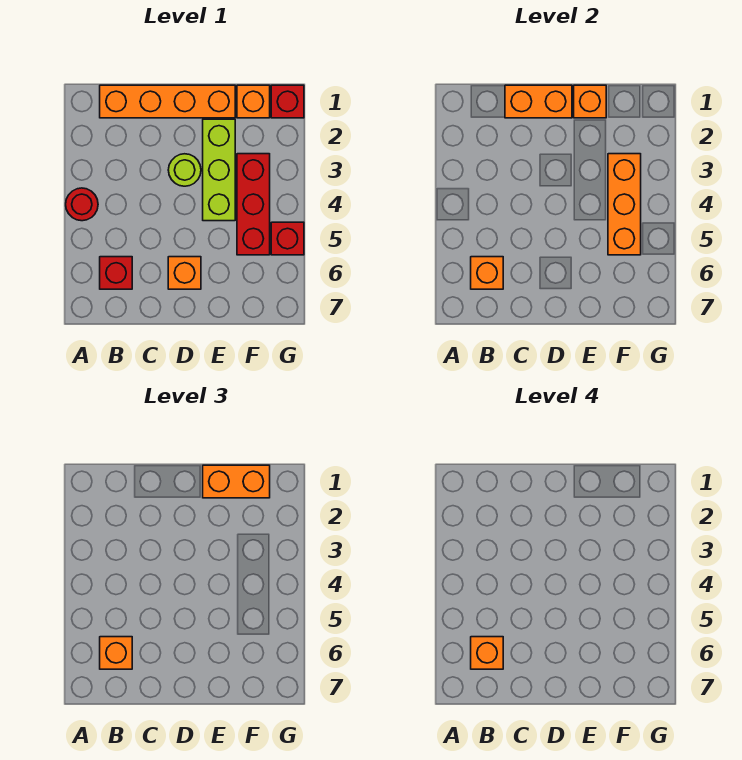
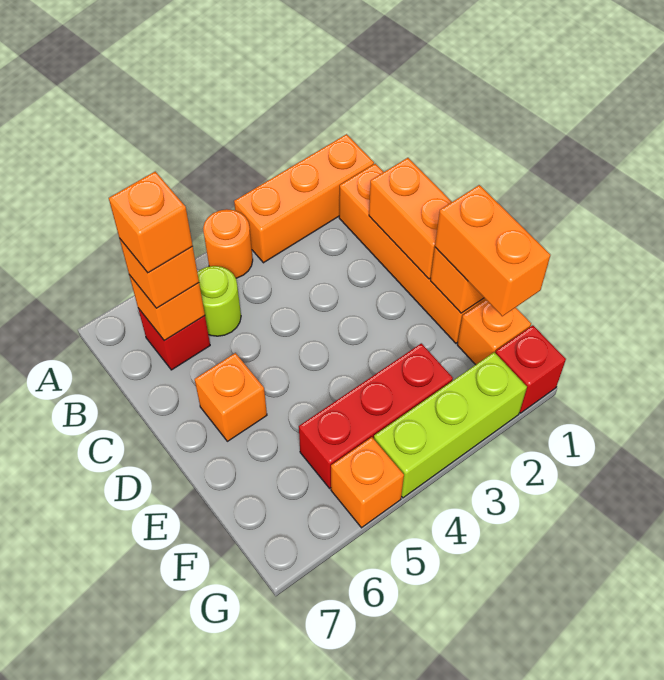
red round brick A4 level 1 -> orange round brick A4 level 1
lime round brick D3 level 1 -> lime round brick B5 level 1
lime brick E2:E4 level 1 -> lime brick G2:G4 level 1
orange brick F3:F5 level 2 -> orange brick A1:A3 level 1
red brick G5 level 1 -> orange brick G5 level 1

